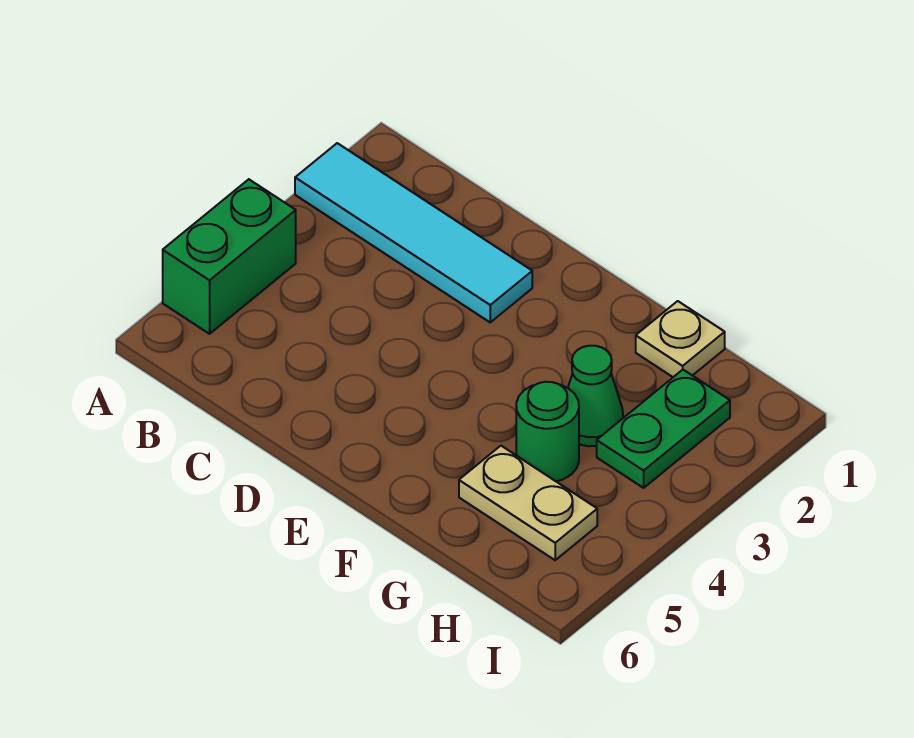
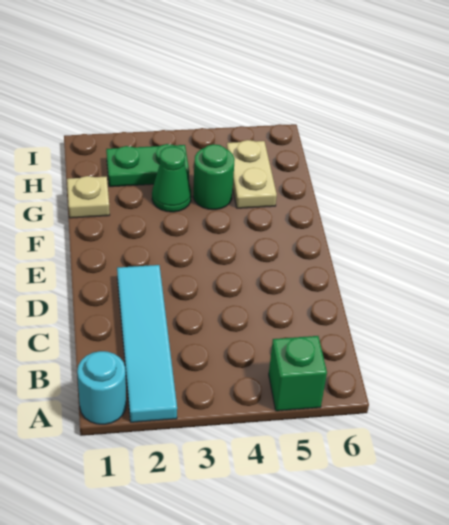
none -> cyan round brick A1 level 1
green brick A4:A5 level 1 -> green brick A5 level 1

